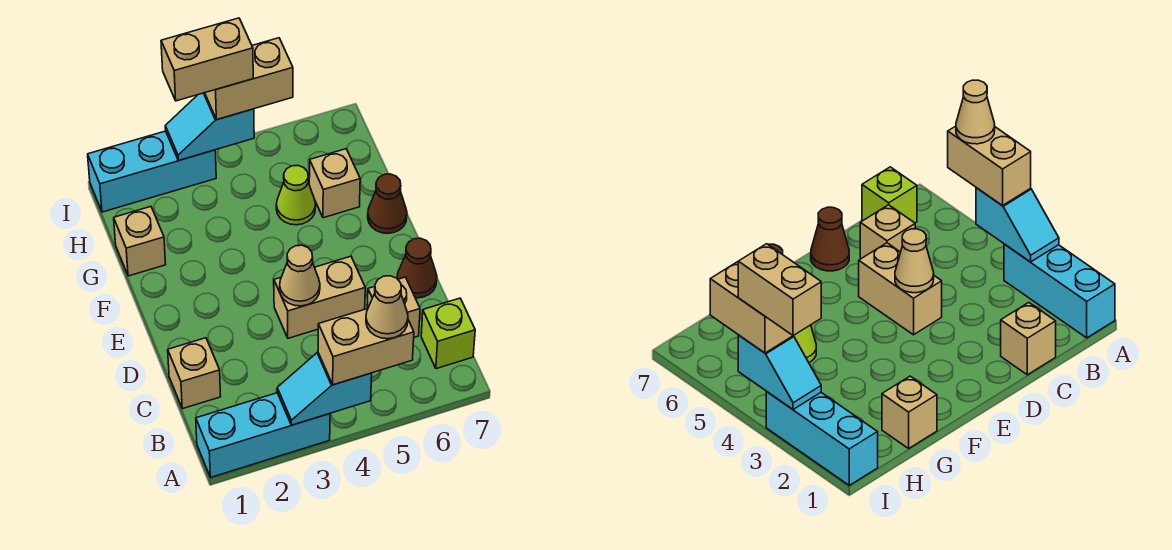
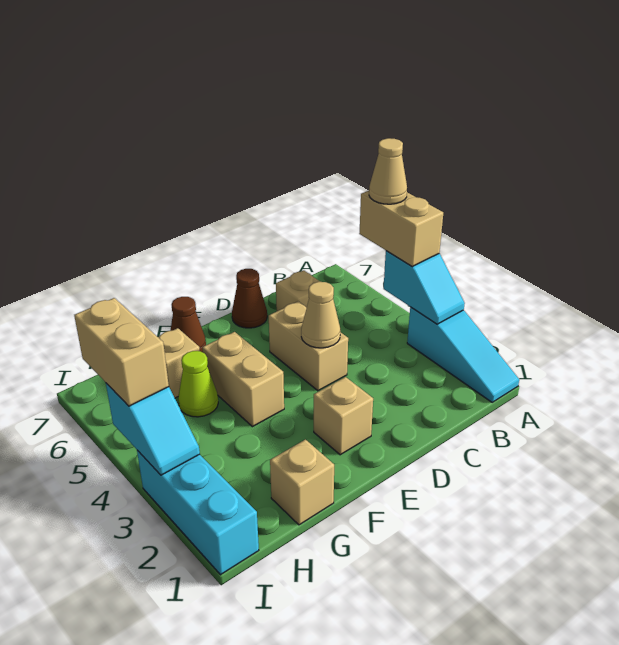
cyan brick A1:A3 level 1 -> cyan slope A1:A3 level 1 top 3
lime brick B7 level 1 -> none
tan brick C1 level 1 -> tan brick E2 level 1
tan brick I3:I4 level 4 -> tan brick F4:F5 level 1

